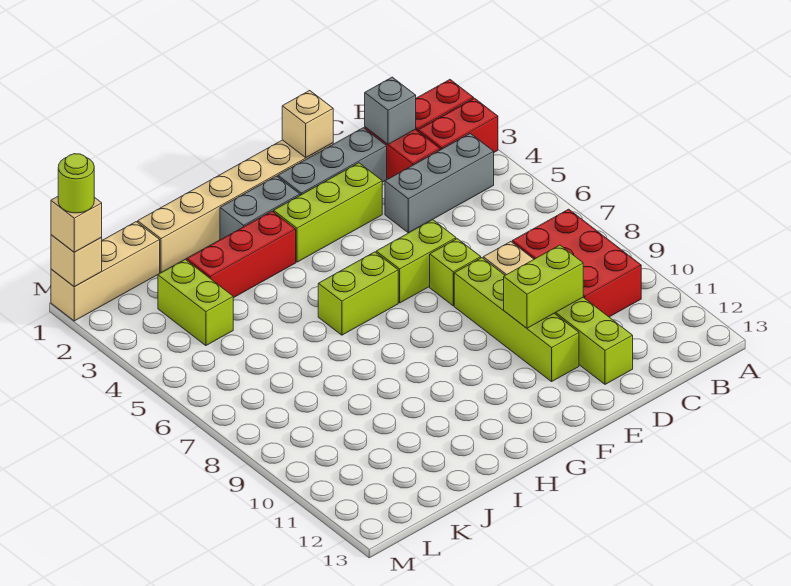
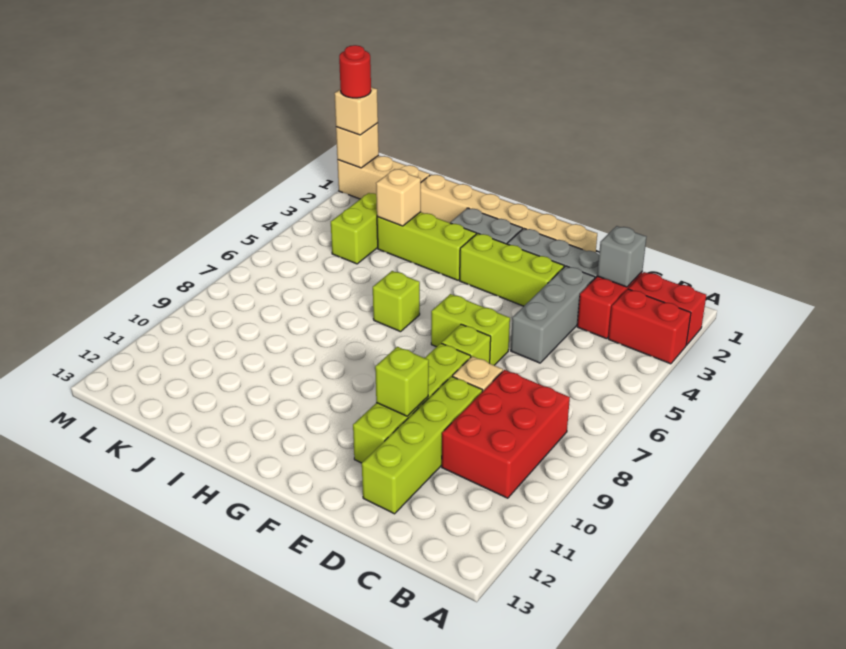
grey brick B4:D4 level 1 -> grey brick D3:D5 level 1
lime brick D10:E10 level 2 -> lime brick E10 level 2
tan brick E1 level 2 -> tan brick J3 level 2
lime brick G6:H6 level 1 -> lime brick H6 level 1
red brick H3:J3 level 1 -> lime brick H3:J3 level 1
lime round brick M1 level 4 -> red round brick M1 level 4

